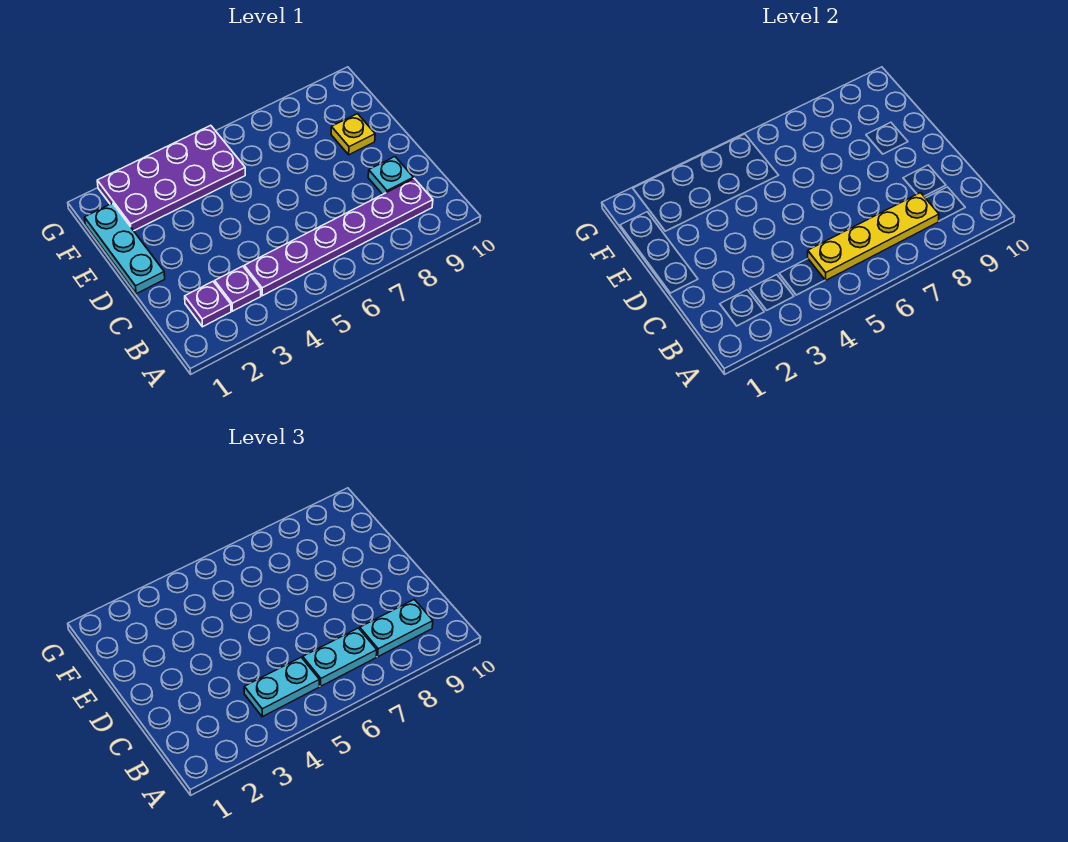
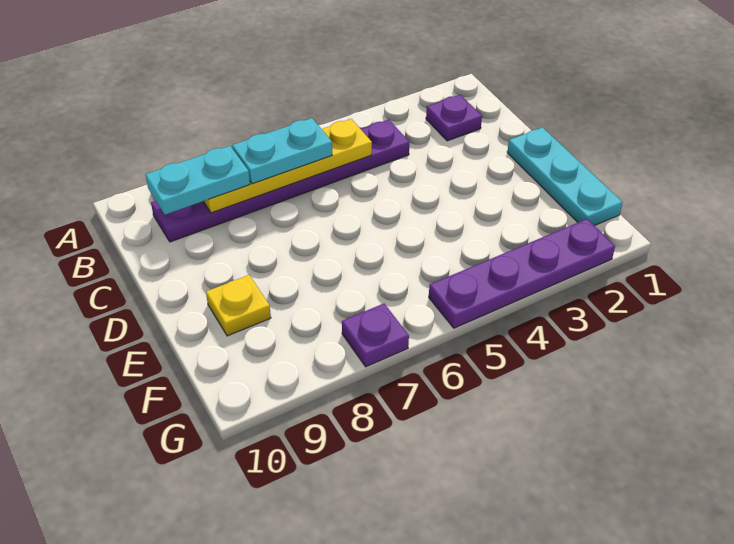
purple plate B3 level 1 -> purple plate G7 level 1
cyan plate B4:B5 level 3 -> none
cyan plate C9 level 1 -> none
purple plate F2:G5 level 1 -> purple plate G2:G5 level 1

